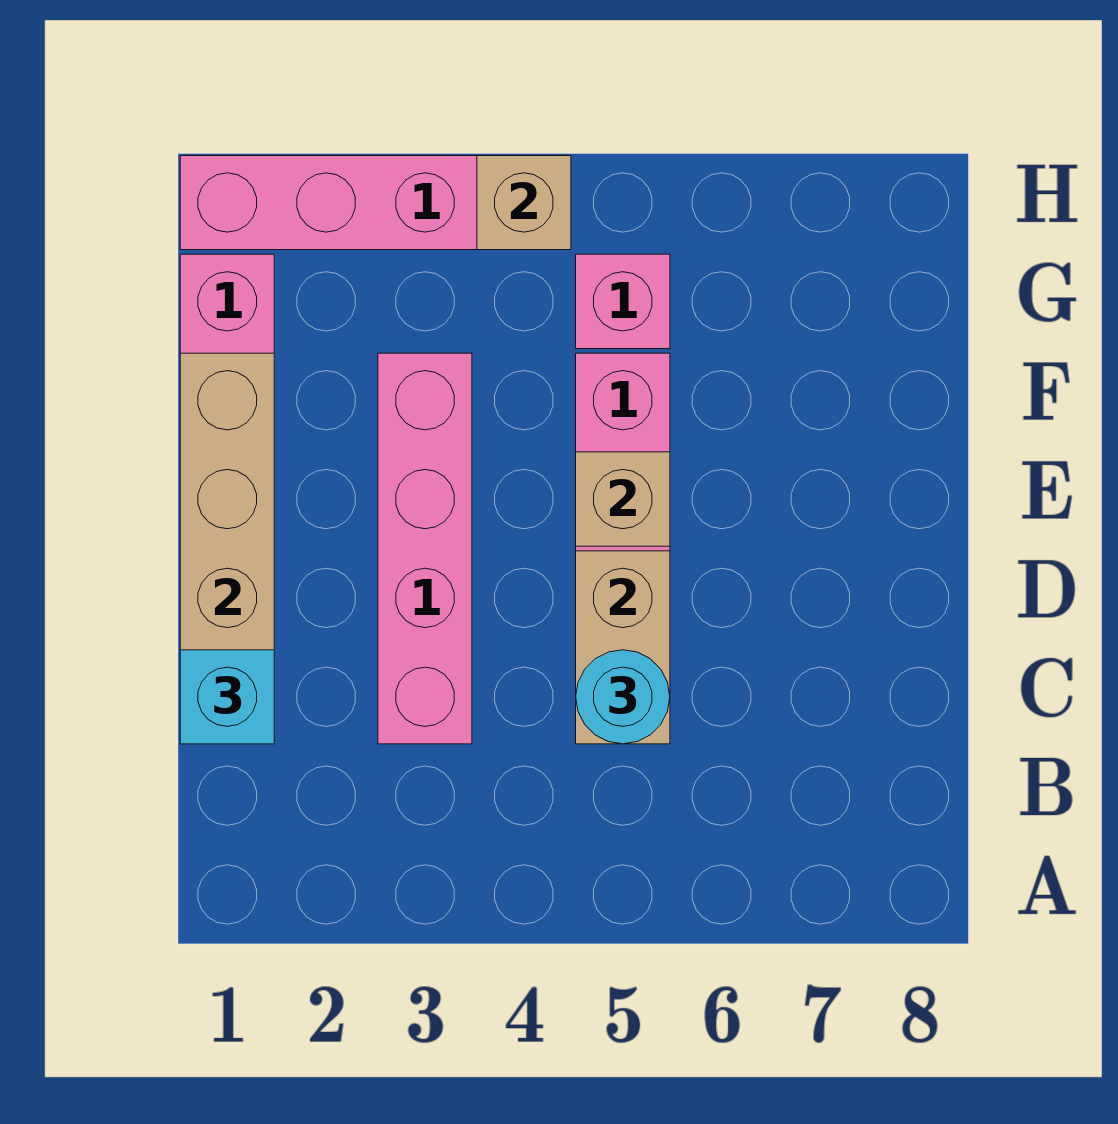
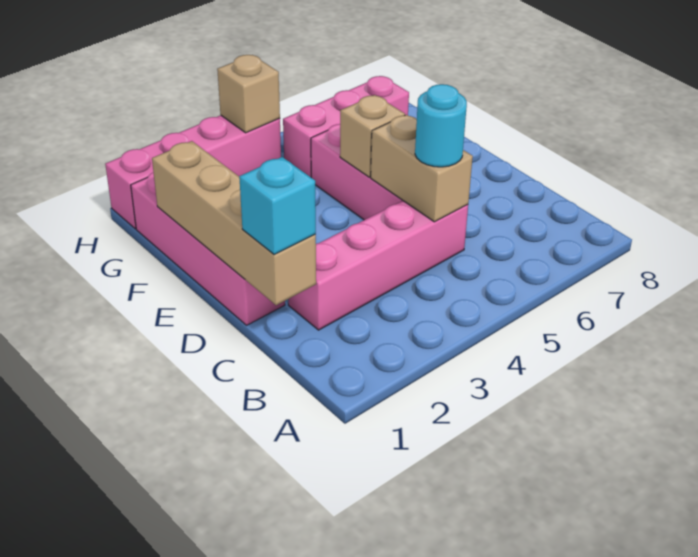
pink brick C3:F3 level 1 -> pink brick C2:C5 level 1
pink brick G5 level 1 -> pink brick G5:G7 level 1

